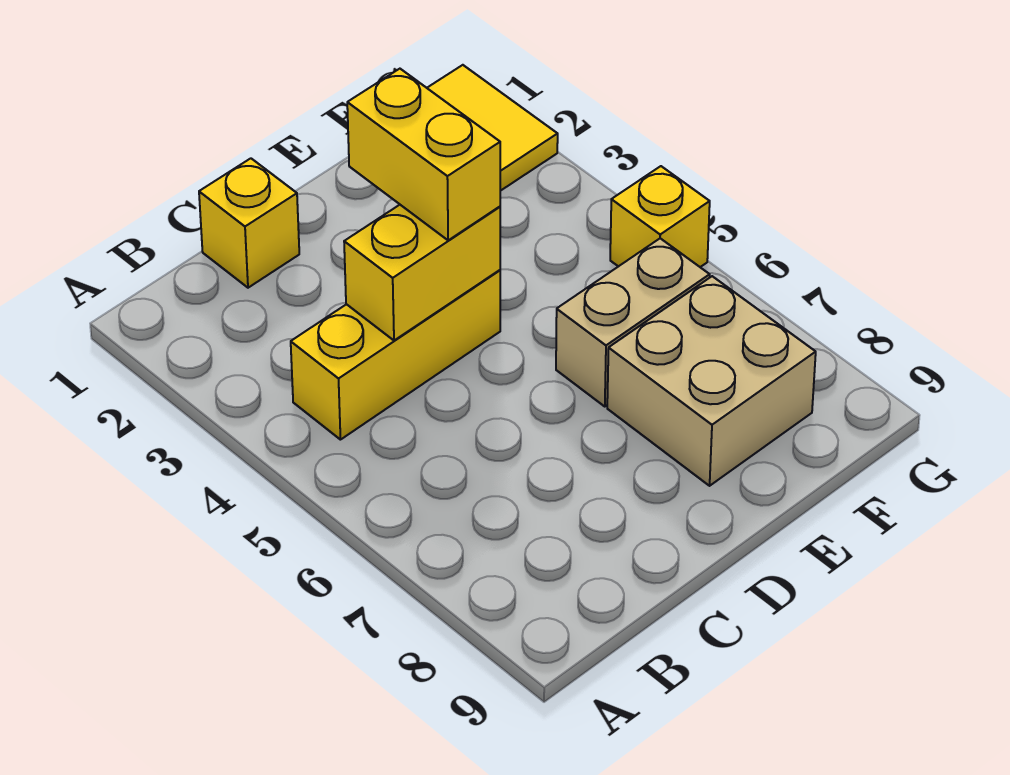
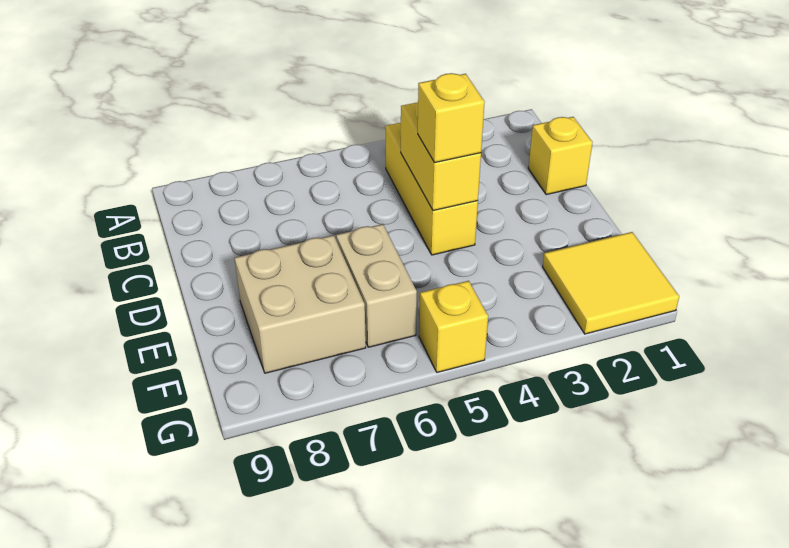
yellow brick D3:D4 level 3 -> yellow brick D4 level 3

